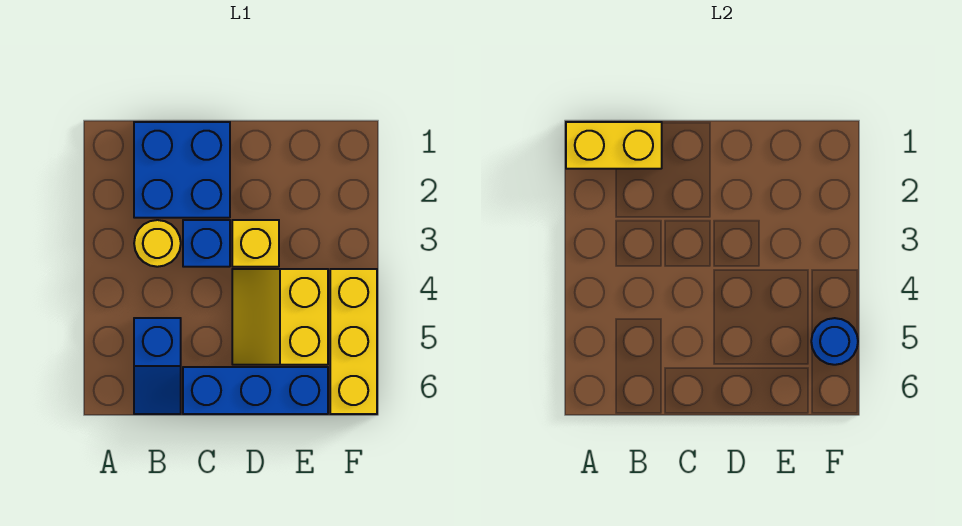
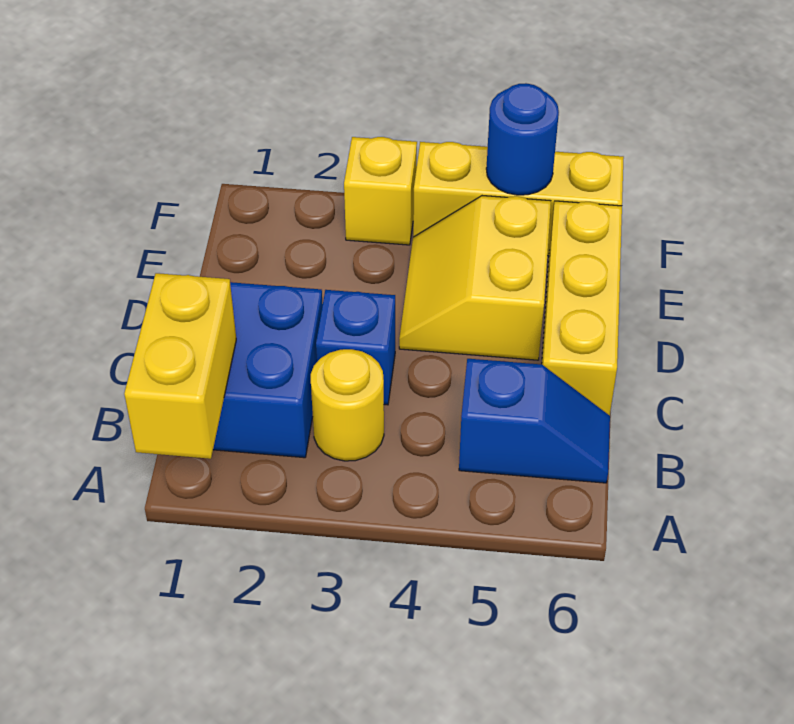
blue brick C6:E6 level 1 -> yellow brick C6:E6 level 1
yellow brick D3 level 1 -> yellow brick F3 level 1
yellow slope D4:E5 level 1 top E -> yellow slope D4:E5 level 1 top 5

